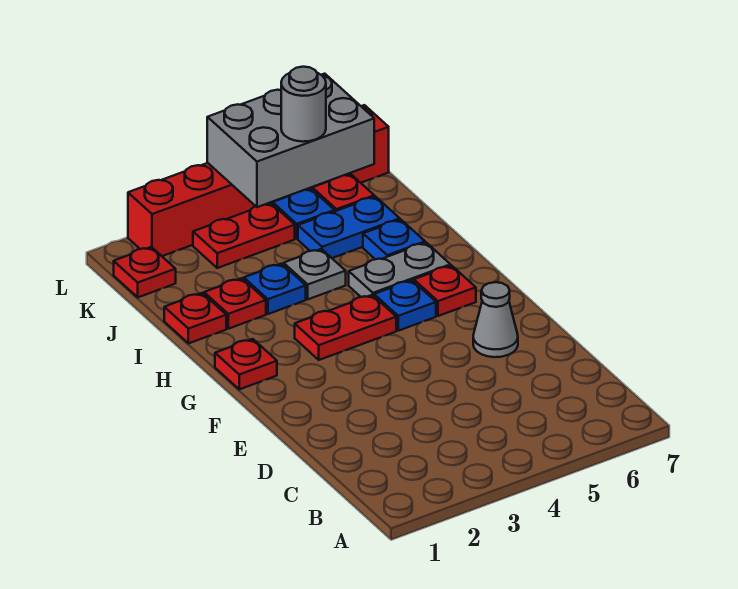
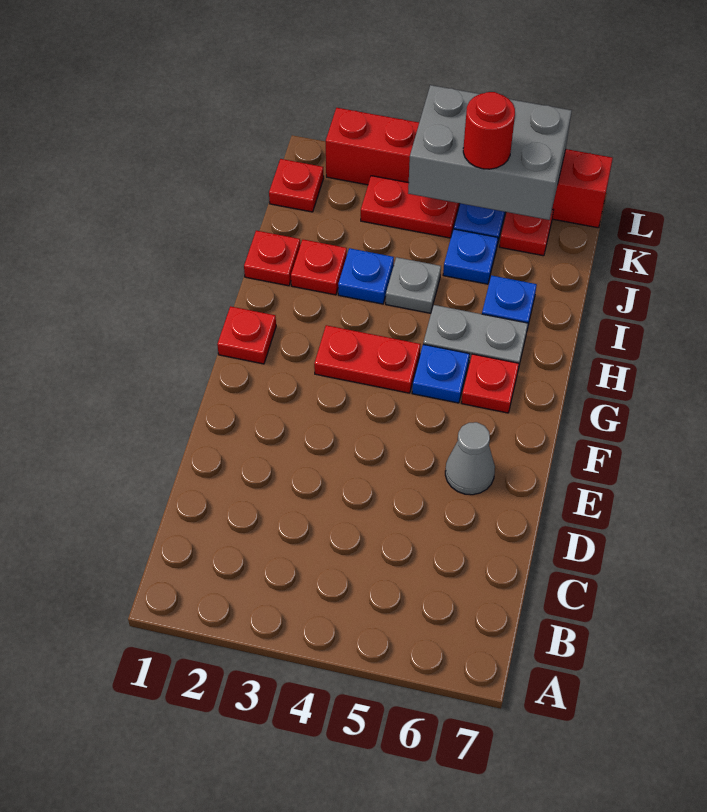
blue plate J5:J6 level 1 -> blue plate J5 level 1
grey round brick K5 level 3 -> red round brick K5 level 3

